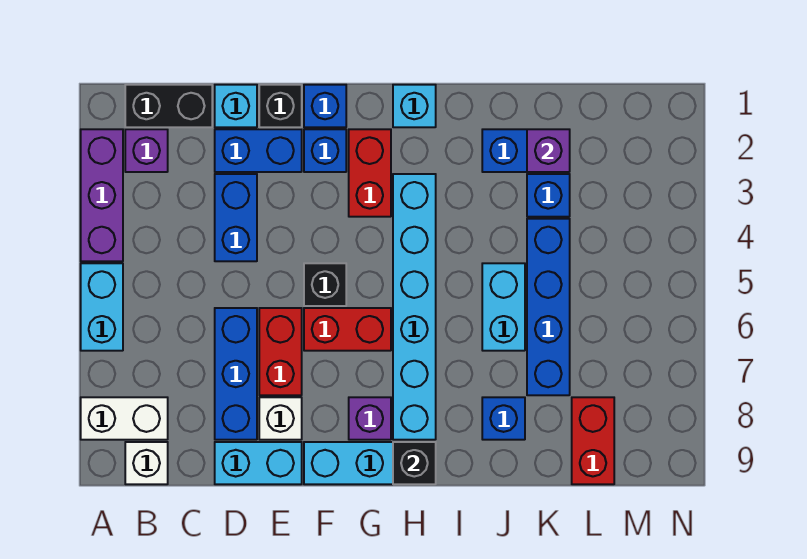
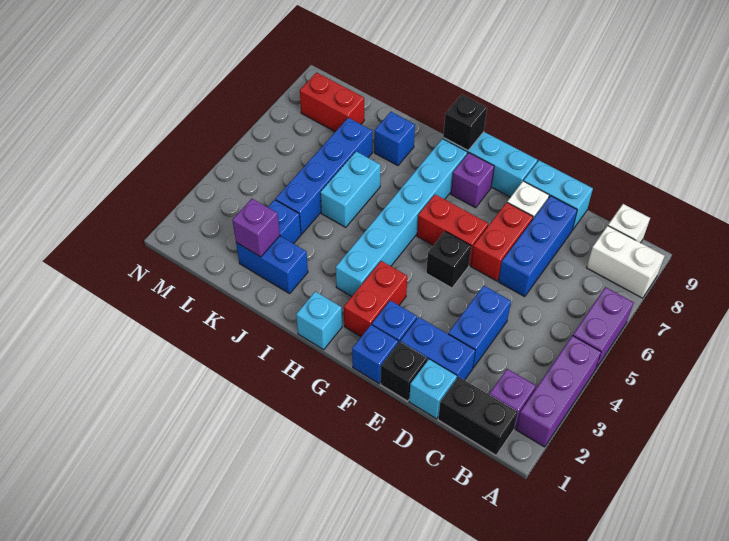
cyan brick A5:A6 level 1 -> purple brick A5:A6 level 1
red brick L8:L9 level 1 -> red brick L8:M8 level 1

